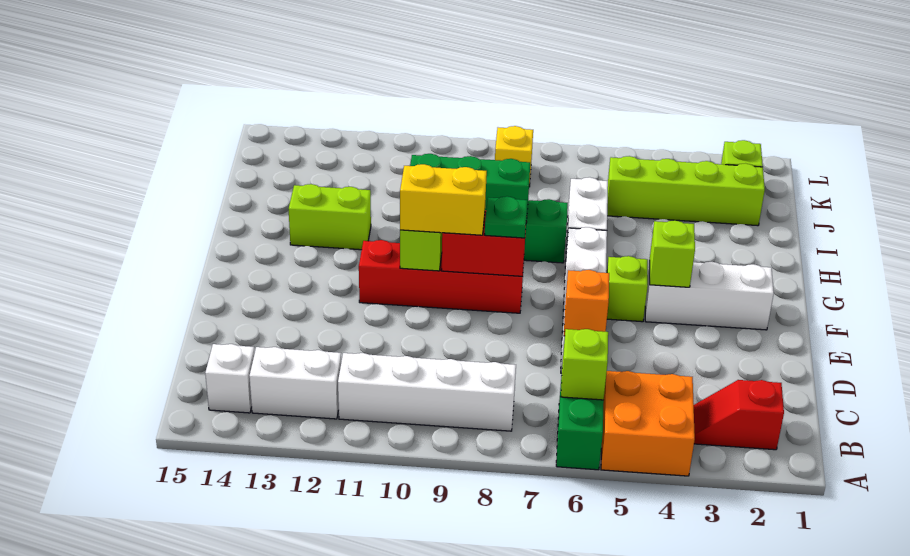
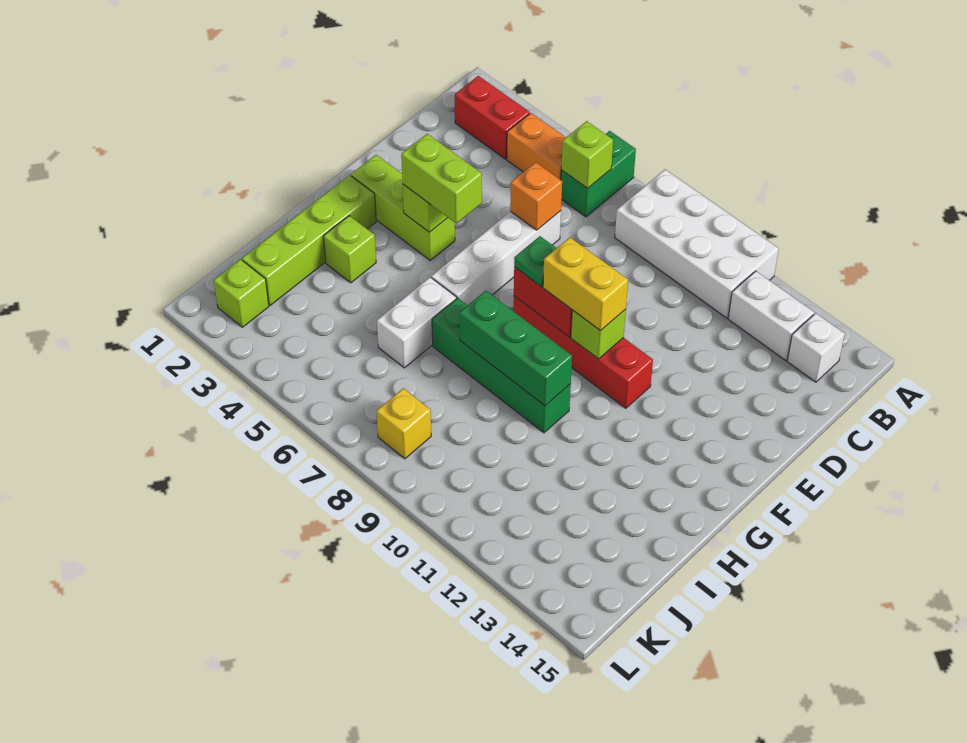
orange brick A4:B5 level 1 -> orange brick B4:B5 level 1
red slope B2:B3 level 1 top 2 -> red brick B2:B3 level 1
white brick B8:B11 level 1 -> white brick A8:B11 level 1
white brick F2:F4 level 1 -> lime brick F2:F4 level 1
lime brick F5 level 1 -> lime brick H3 level 1
lime brick H12:H13 level 1 -> lime brick F4:F5 level 3
lime brick J2:J5 level 1 -> lime brick G2:J2 level 1

